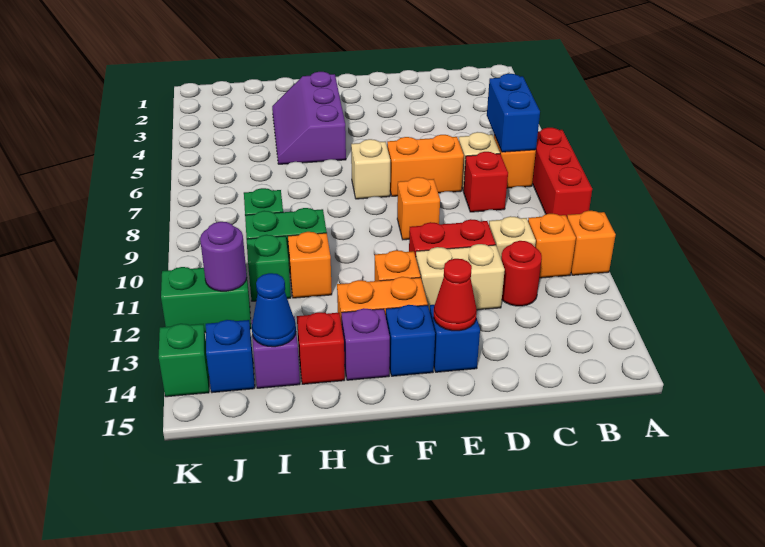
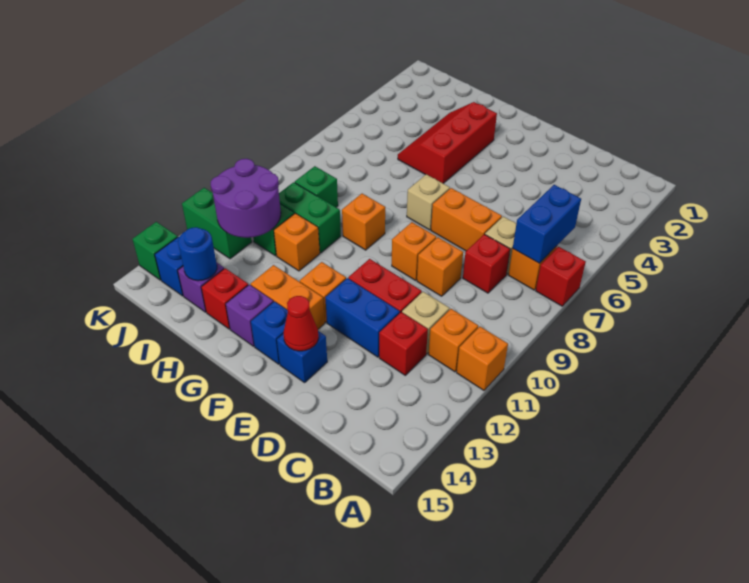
red brick A7:A9 level 1 -> red brick A7 level 1
red round brick C12 level 1 -> red brick C12 level 1
none -> orange brick D9 level 1
tan brick D12:E12 level 1 -> blue brick D12:E12 level 1
purple slope G3:H5 level 1 top G -> red slope G3:H5 level 1 top G
none -> orange brick G9 level 1
blue cone I14 level 2 -> blue round brick I14 level 2
purple round brick J12 level 2 -> purple round brick I11:J12 level 2

